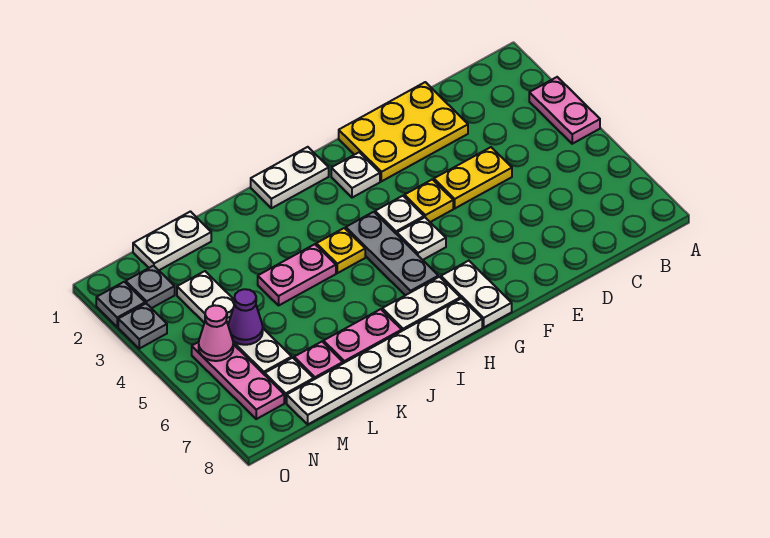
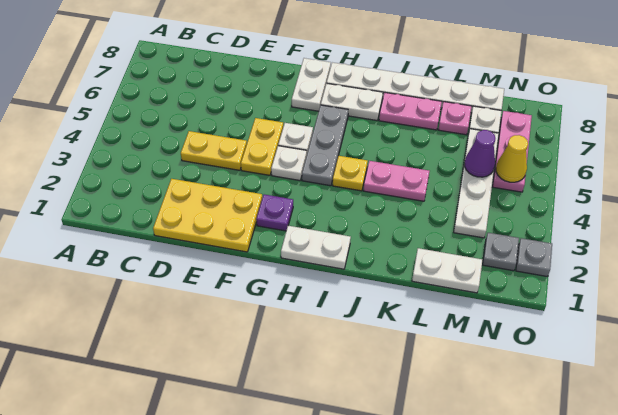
pink plate A3:A4 level 1 -> none
yellow plate F4 level 1 -> yellow plate F4:F5 level 1
white plate G2 level 1 -> purple plate G2 level 1
pink cone N5 level 2 -> yellow cone N5 level 2
grey plate O3 level 1 -> none

